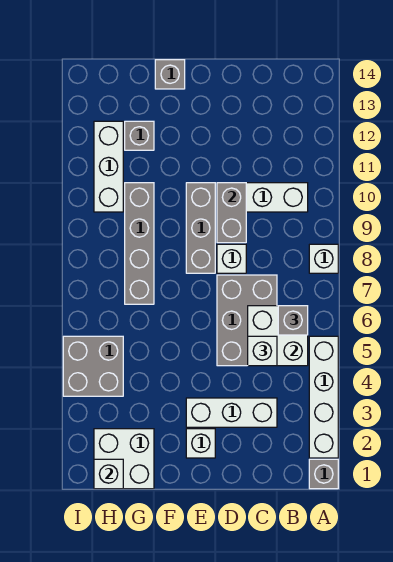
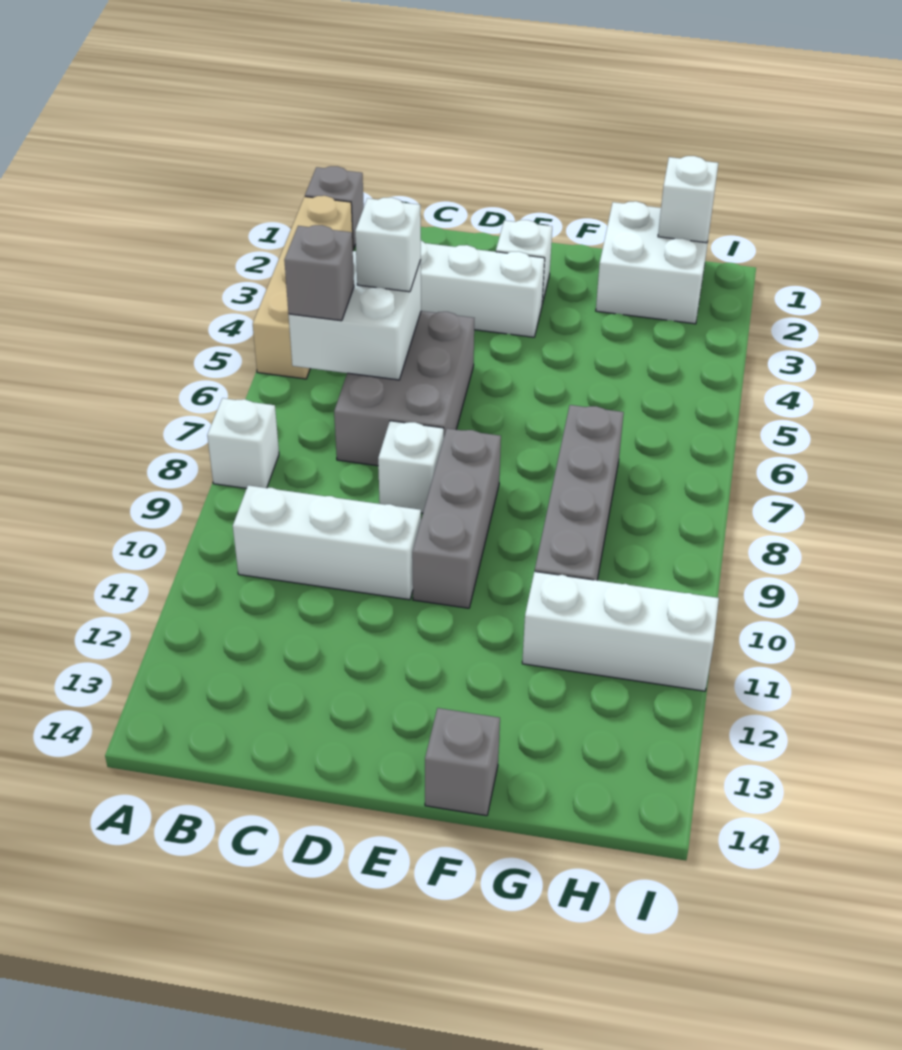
white brick A2:A5 level 1 -> tan brick A2:A5 level 1
grey brick D9:D10 level 2 -> none
grey brick G12 level 1 -> none
grey brick H4:I5 level 1 -> none
white brick H10:H12 level 1 -> white brick G11:I11 level 1

